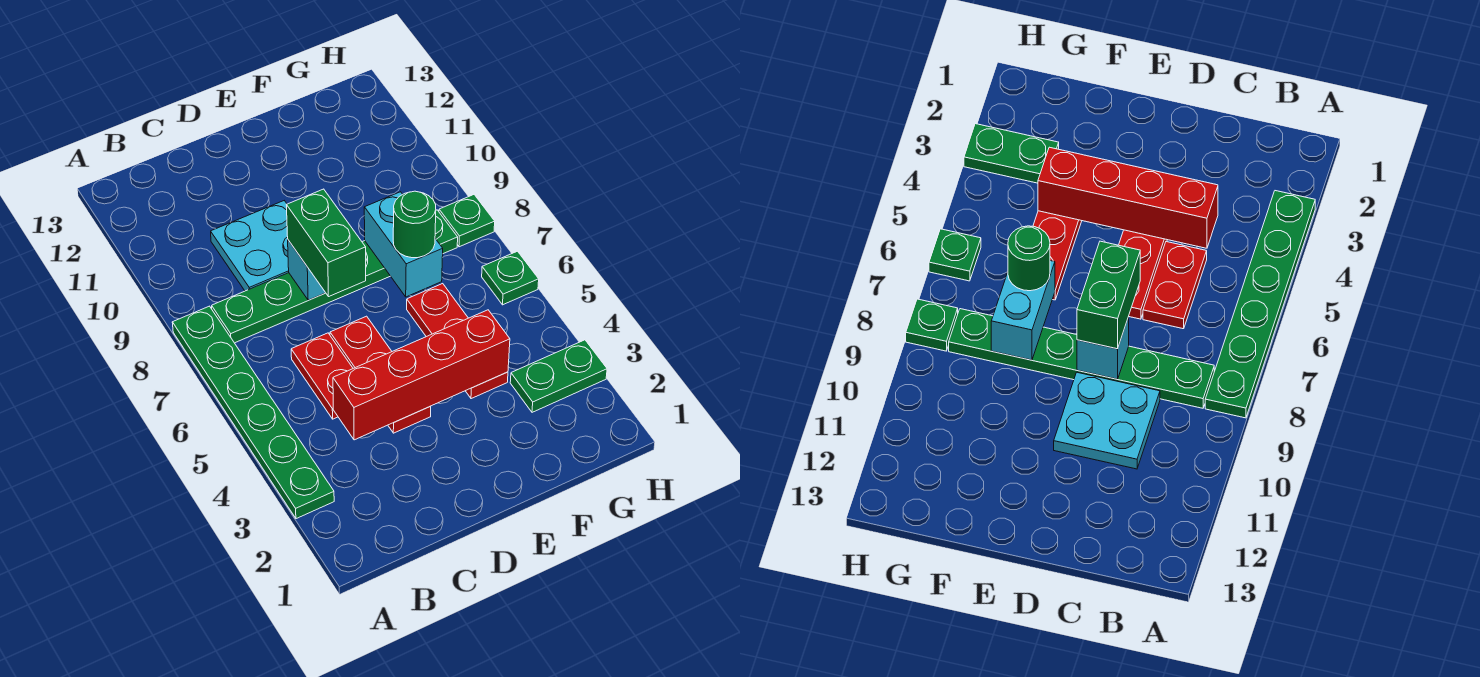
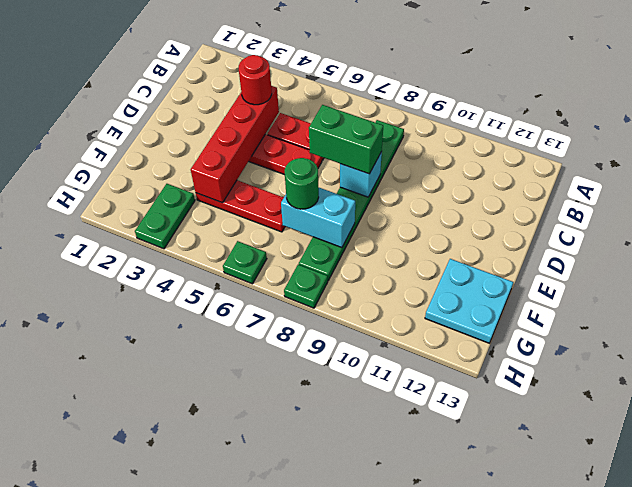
green plate A3:A8 level 1 -> none
none -> red round brick C4 level 3
cyan plate C9:D10 level 1 -> cyan plate F12:G13 level 1

